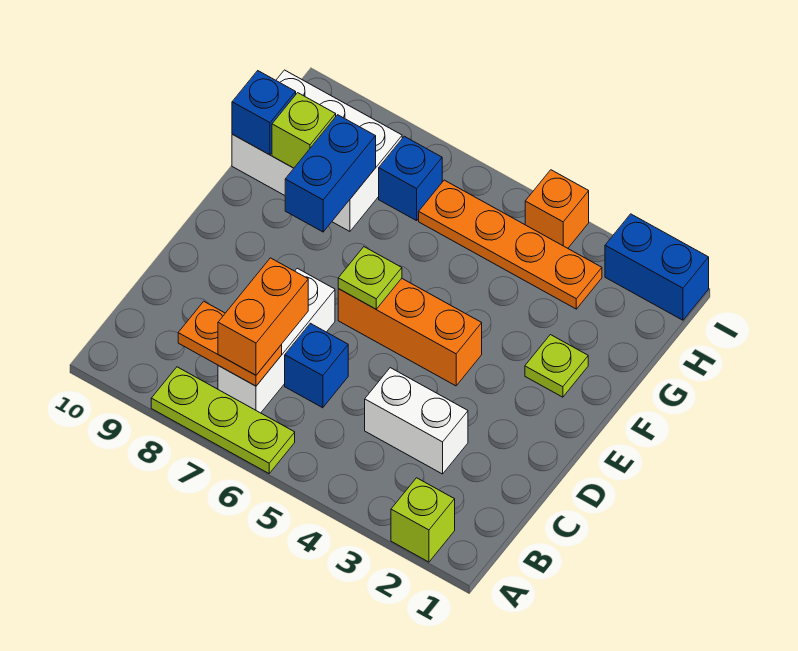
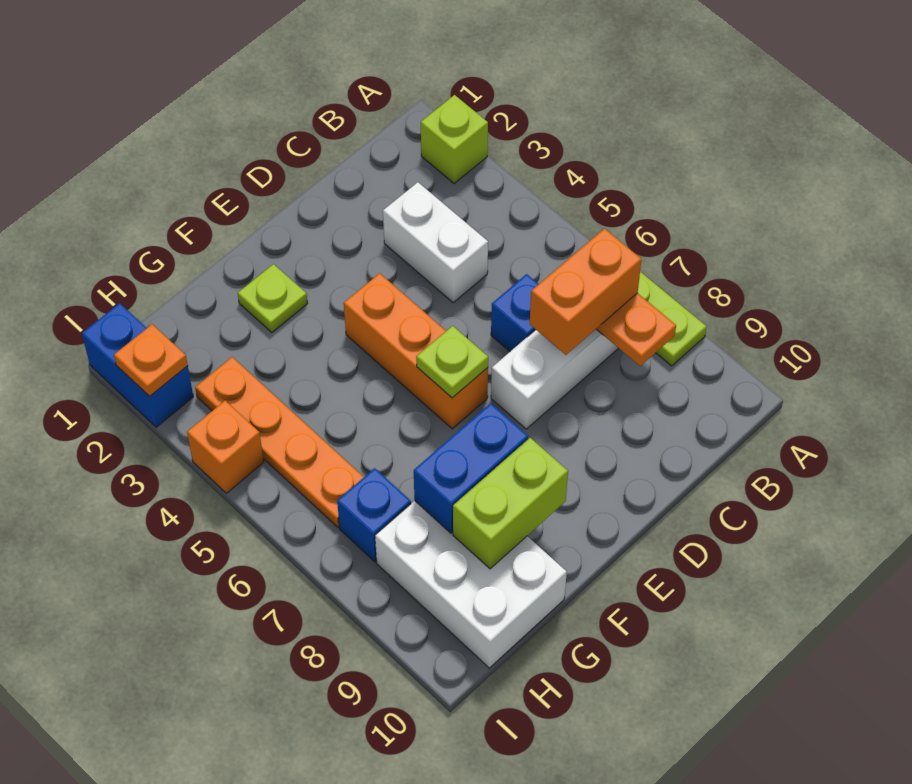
lime brick G9 level 2 -> lime brick F9:G9 level 2
blue brick G10 level 2 -> none
none -> orange plate I2 level 2

